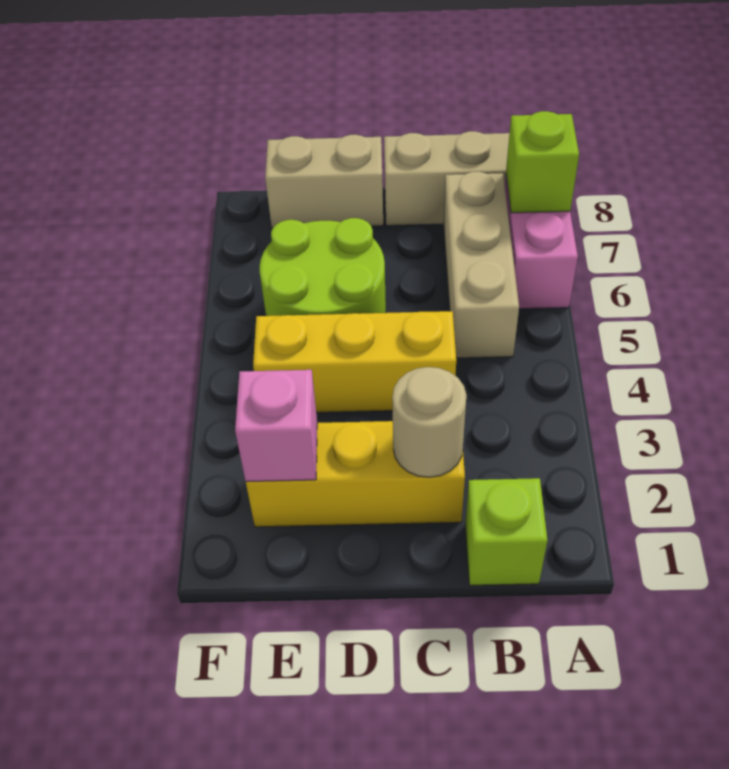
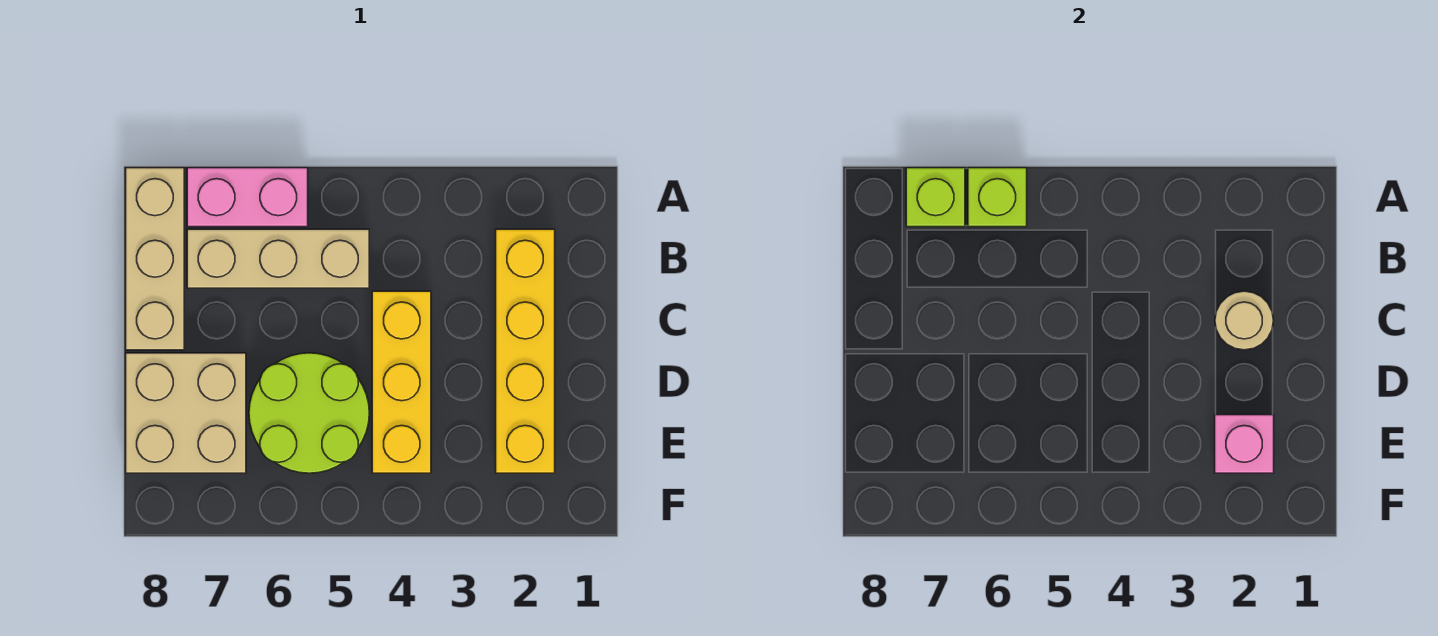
lime brick B1 level 1 -> lime brick A6 level 2
yellow brick C2:E2 level 1 -> yellow brick B2:E2 level 1
tan brick D8:E8 level 1 -> tan brick D7:E8 level 1

